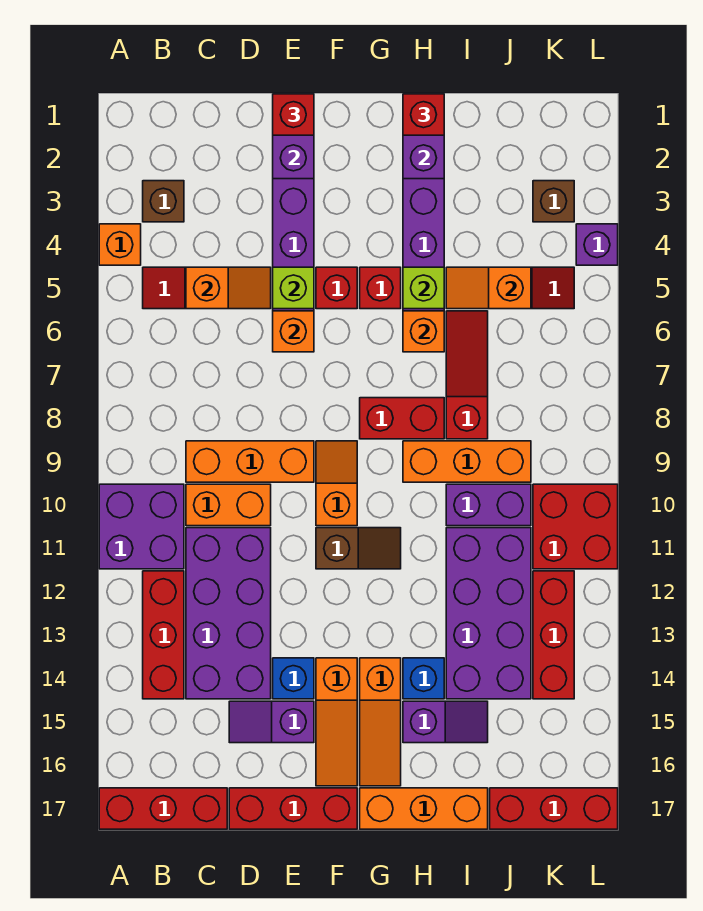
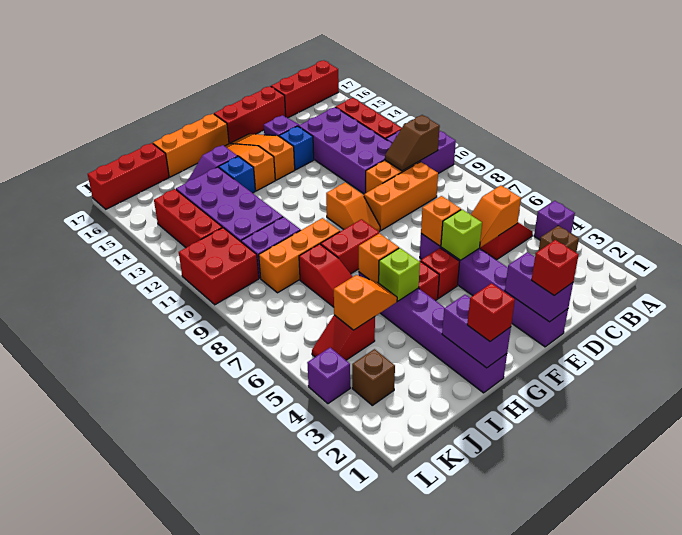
orange brick A4 level 1 -> purple brick A4 level 1
brown slope F11:G11 level 1 top F -> brown slope B10:C10 level 2 top B

